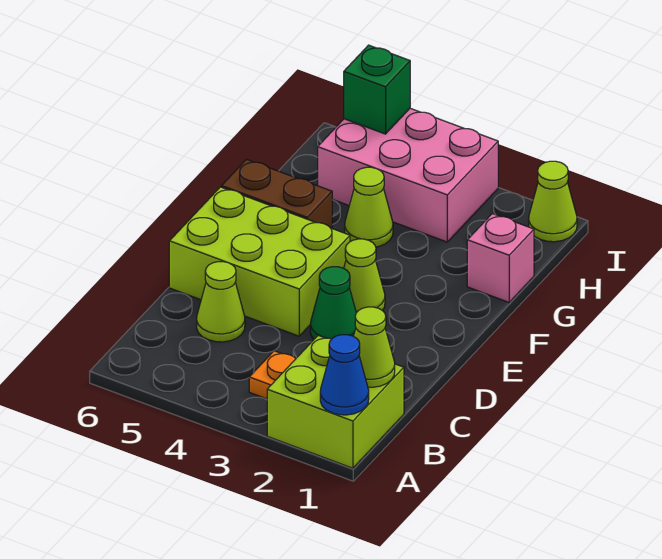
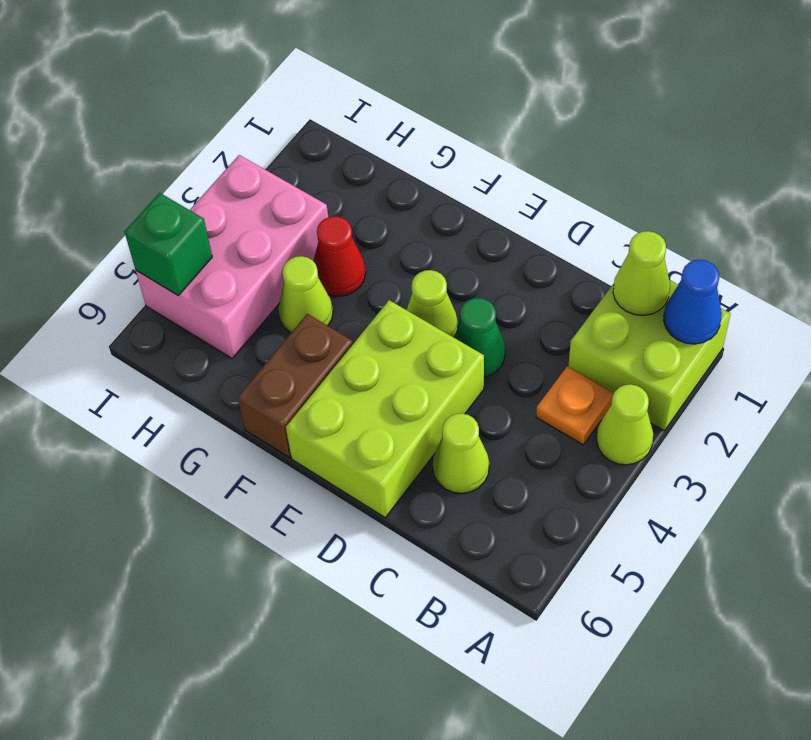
pink brick G1 level 1 -> none
none -> red cone G3 level 1
lime cone I1 level 1 -> lime cone A3 level 1

